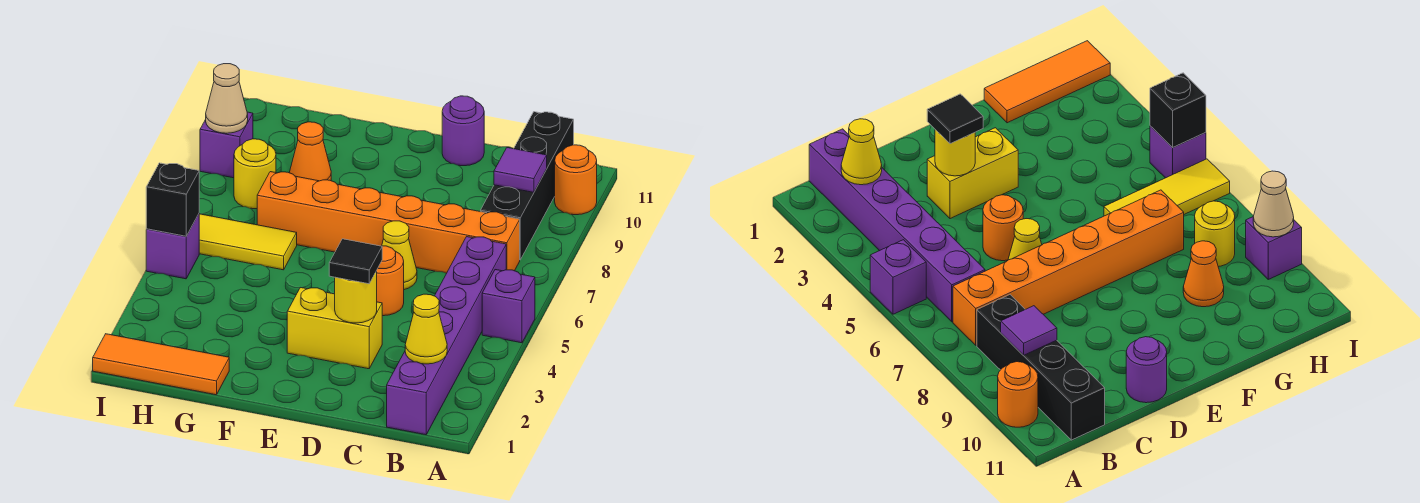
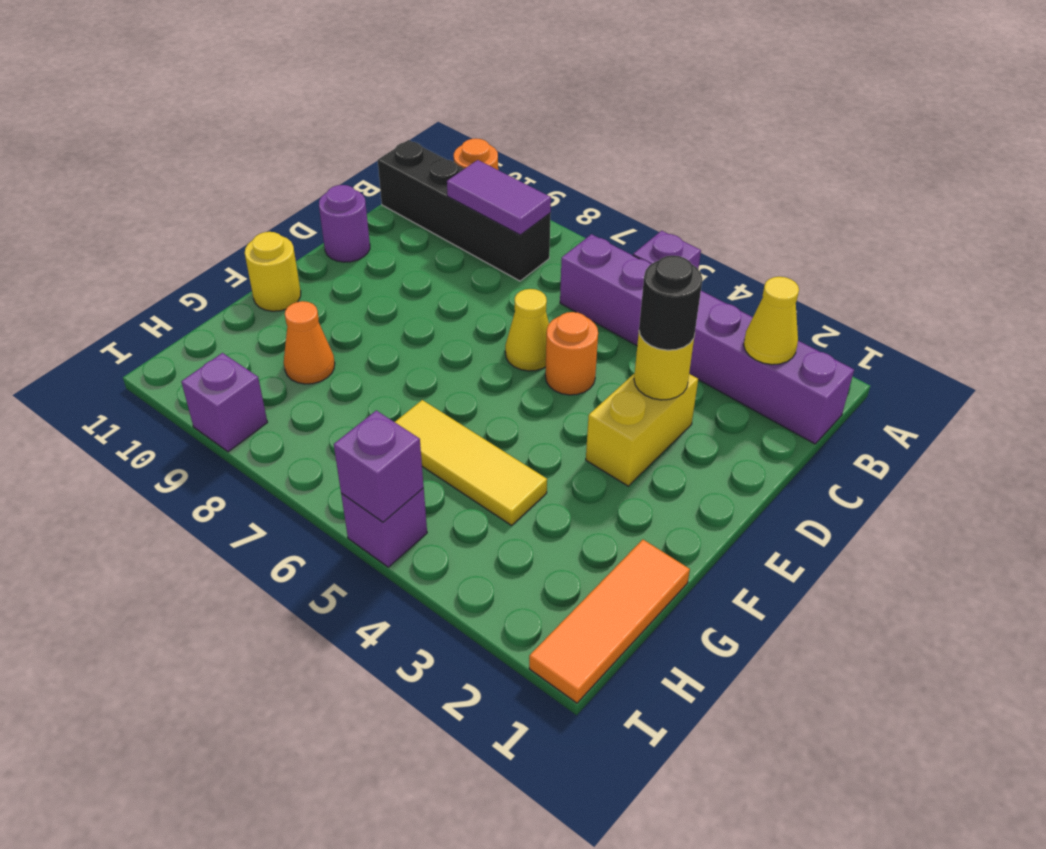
orange brick B7:G7 level 1 -> none
purple tile B9 level 2 -> purple tile B8:B9 level 2
black tile D3 level 3 -> black round brick D3 level 3
yellow tile G6:I6 level 1 -> yellow tile G4:G6 level 1
yellow round brick H8 level 1 -> yellow round brick F11 level 1
black brick I5 level 2 -> purple brick I5 level 2
tan cone I9 level 2 -> none

